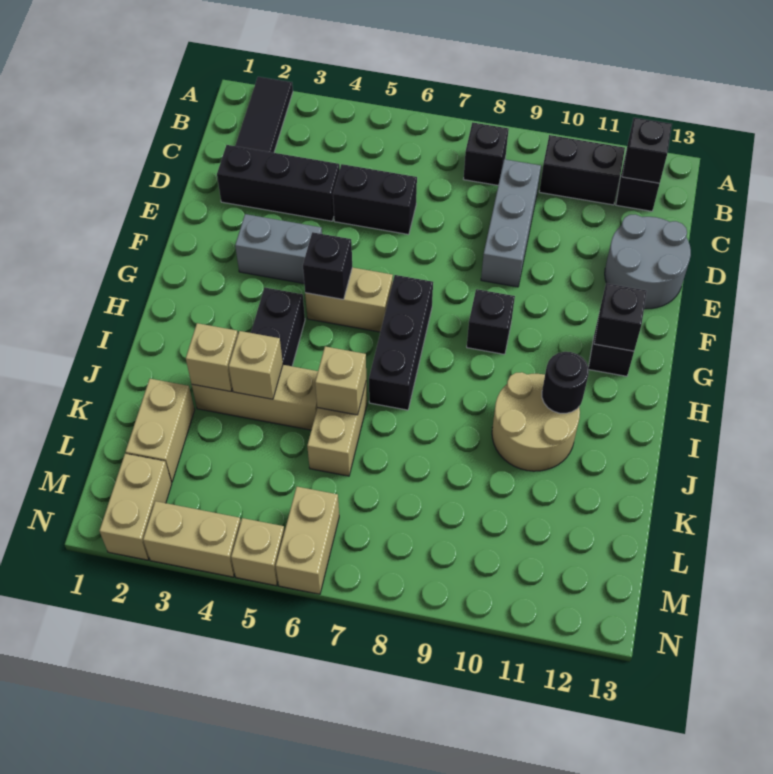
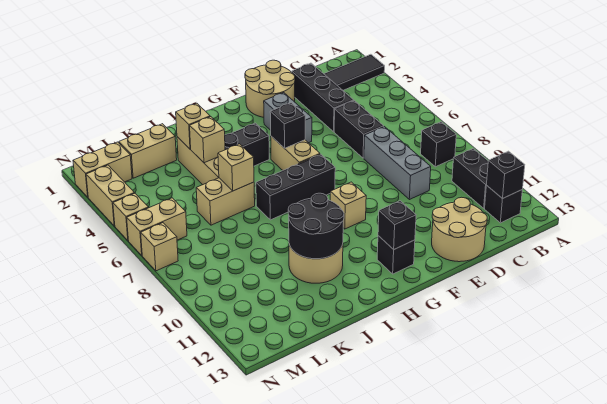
grey brick C9:E9 level 1 -> grey brick D7:D9 level 1
grey round brick D12:E13 level 1 -> tan round brick D12:E13 level 1
none -> tan round brick E1:F2 level 1
black brick G9 level 1 -> tan brick G9 level 1
black round brick I11 level 2 -> black round brick I10:J11 level 2
none -> tan brick N7 level 1

